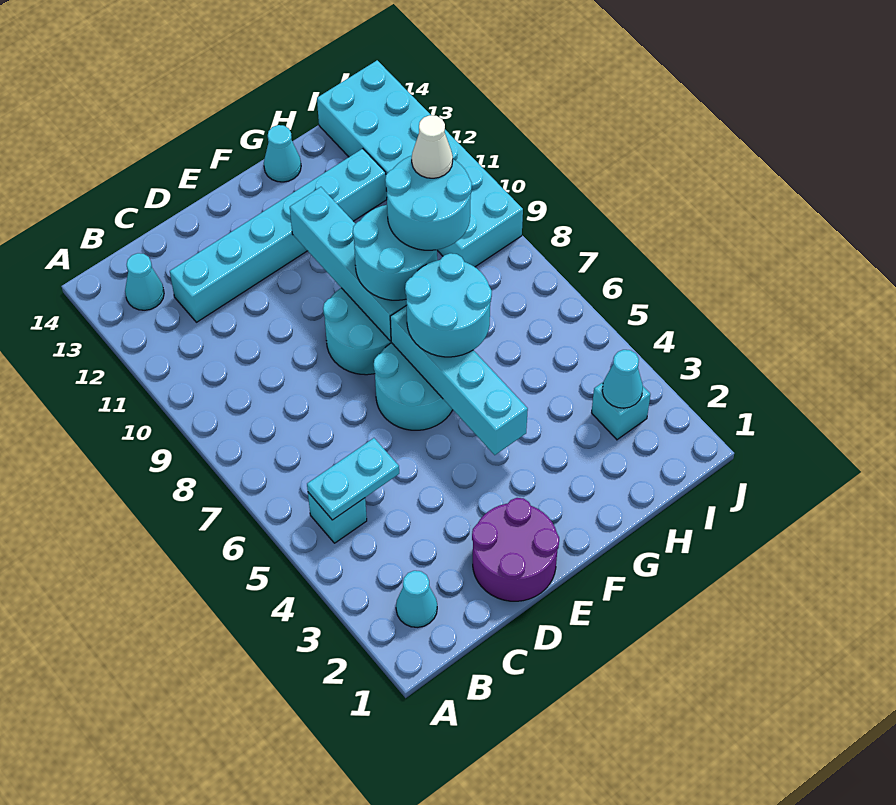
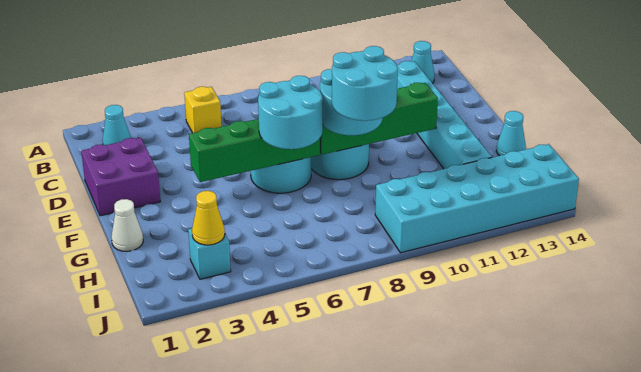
cyan brick B5 level 1 -> yellow brick B5 level 1
cyan plate B5:C5 level 2 -> none
purple round brick D1:E2 level 1 -> purple brick D1:E2 level 1
cyan brick F4:F7 level 2 -> green brick F4:F7 level 2
cyan brick F8:F11 level 2 -> green brick F8:F11 level 2
white cone H9 level 5 -> white cone G1 level 1
cyan cone I3 level 2 -> yellow cone I3 level 2

